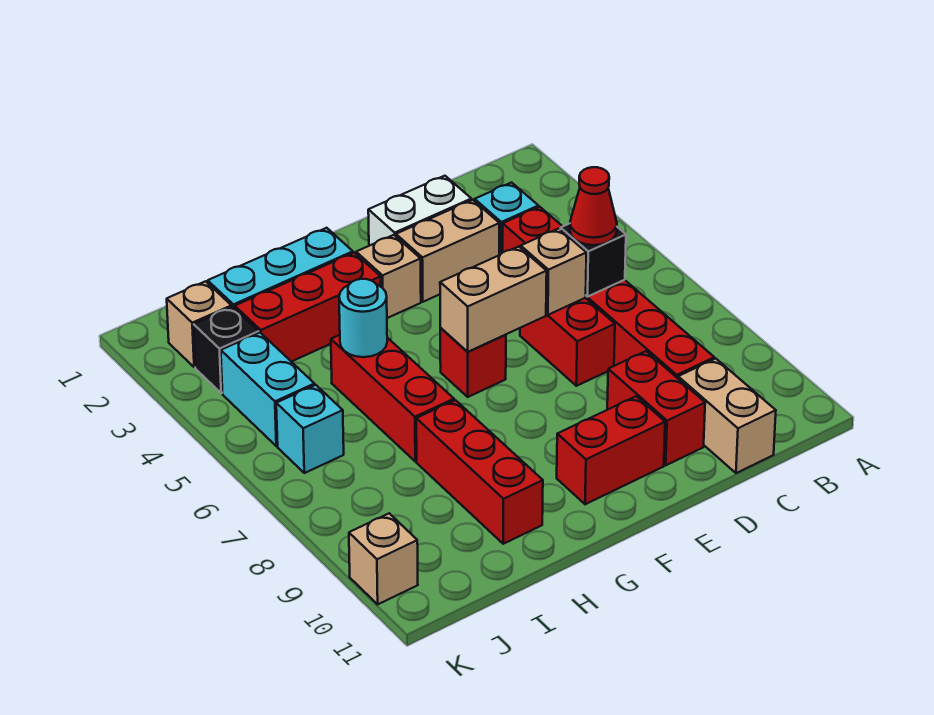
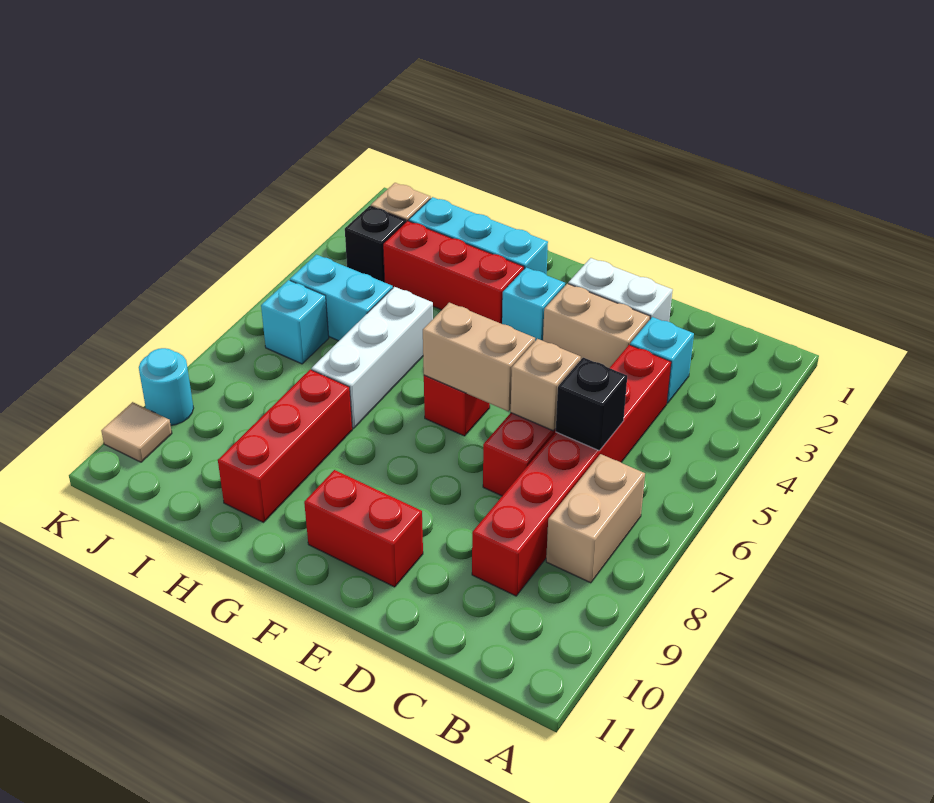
red cone C6 level 3 -> none
tan brick C10:C11 level 1 -> tan brick B7:B8 level 1
red brick D9:D10 level 1 -> none
tan brick F3 level 1 -> cyan brick F3 level 1
red brick H5:H7 level 1 -> white brick H5:H7 level 1
cyan round brick H5 level 2 -> cyan round brick K9 level 1
cyan brick J4:J5 level 1 -> cyan brick I5:J5 level 1
tan brick K10 level 1 -> tan tile K10 level 1

